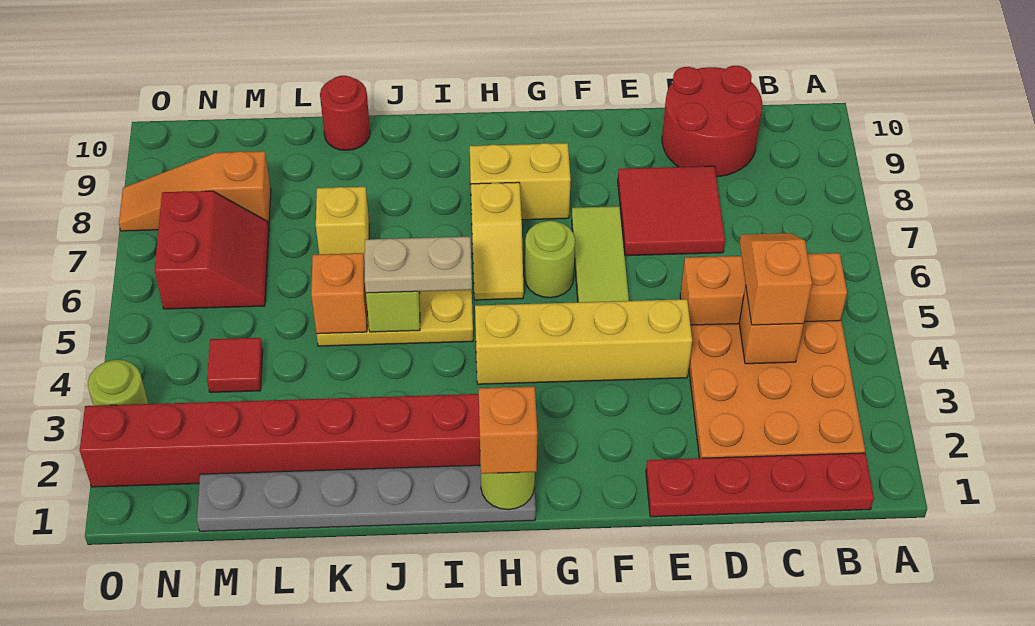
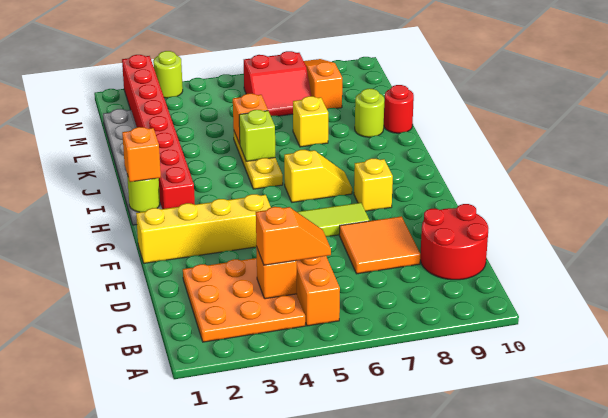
red plate B1:E1 level 1 -> none
red tile D7:E8 level 1 -> orange tile D7:E8 level 1
yellow brick E4:H4 level 1 -> yellow brick F1:F4 level 1
lime round brick G6 level 1 -> lime round brick K9 level 1
yellow brick G8:H8 level 1 -> yellow brick G8 level 1
yellow slope H6:H7 level 1 top 7 -> yellow slope H6:H7 level 1 top 6
tan plate I5:J5 level 3 -> none
red tile M4 level 1 -> none

